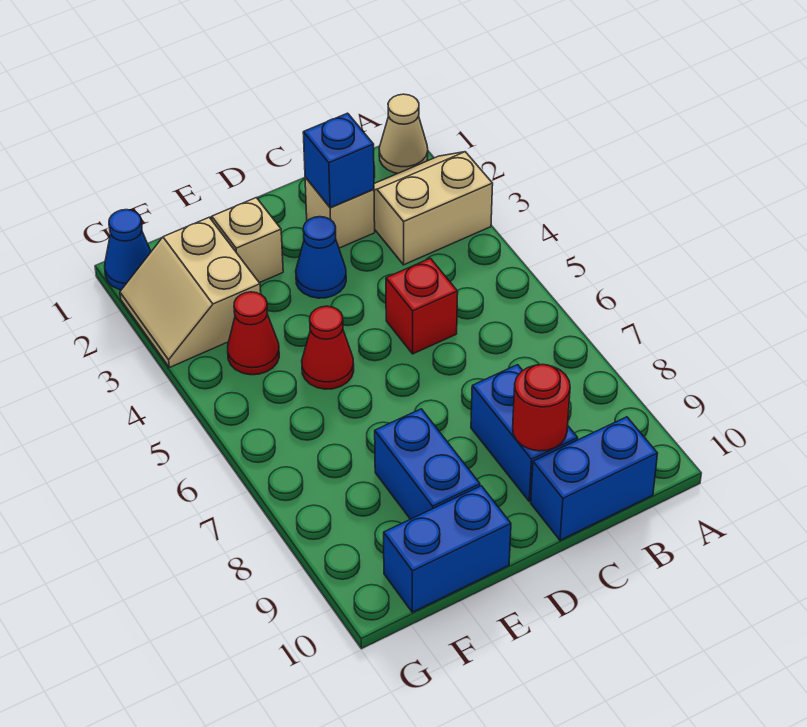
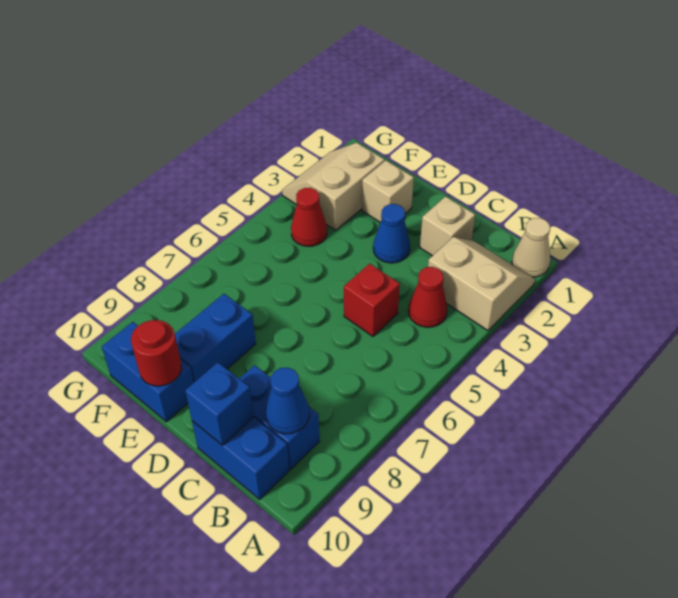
blue brick C2 level 2 -> blue brick C10 level 2
blue brick C8:C9 level 1 -> blue brick B9:C9 level 1
red round brick C9 level 2 -> red round brick E10 level 2
red cone E5 level 1 -> red cone B4 level 1
blue cone G1 level 1 -> blue cone B9 level 2

